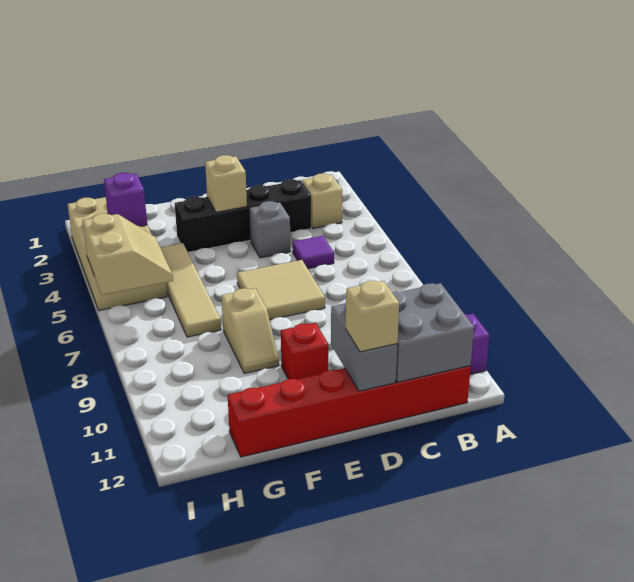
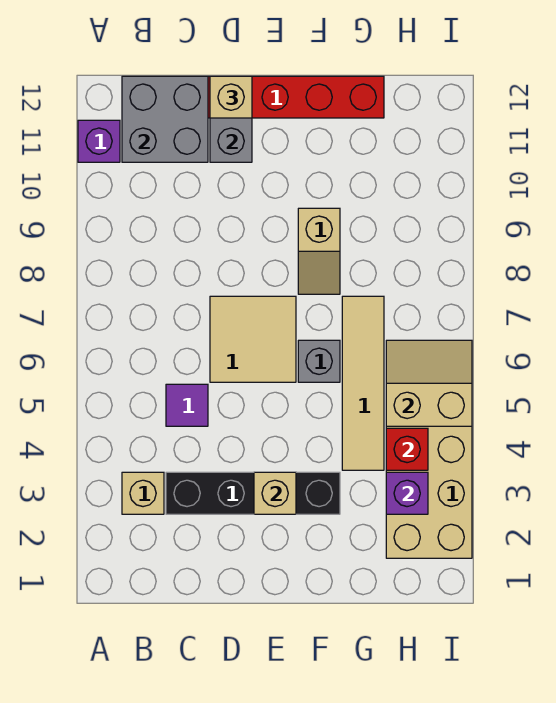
grey brick D4 level 1 -> grey brick F6 level 1
red brick E10 level 1 -> red brick H4 level 2
tan slope F8:F9 level 1 top 8 -> tan slope F8:F9 level 1 top 9
tan slope H5:I6 level 2 top I -> tan slope H5:I6 level 2 top 5

